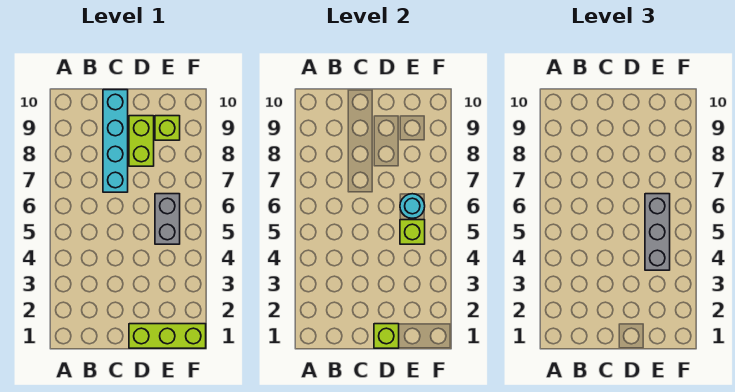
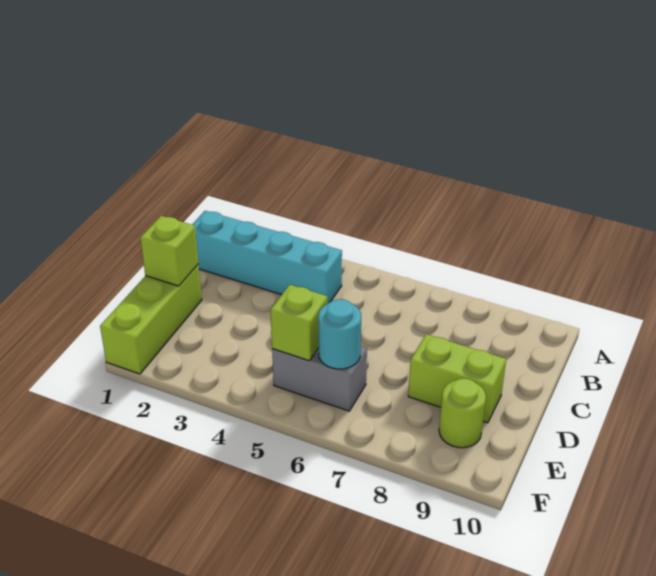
cyan brick C7:C10 level 1 -> cyan brick B1:B4 level 1
grey brick E4:E6 level 3 -> none
lime brick E9 level 1 -> lime round brick E9 level 1

